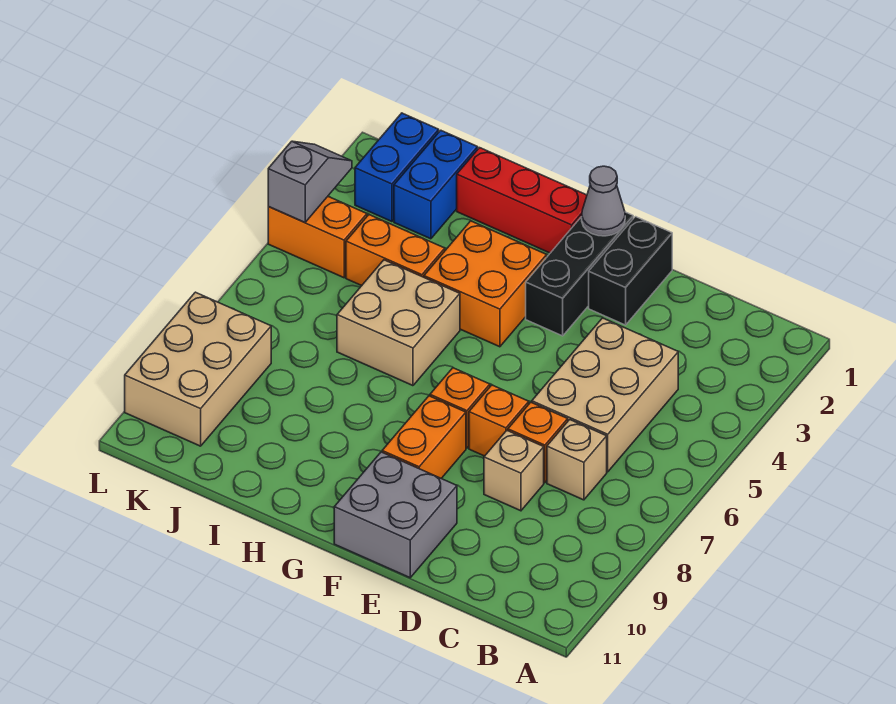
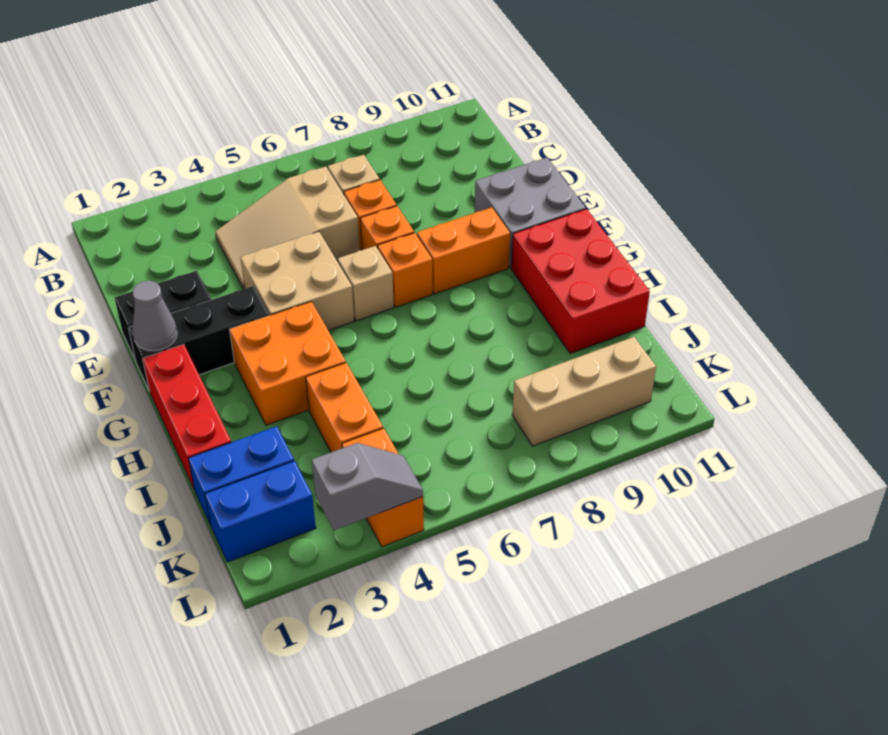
tan brick C4:D6 level 1 -> tan slope C4:D6 level 1 top 6
tan brick D8 level 1 -> tan brick F6 level 1
none -> red brick G10:I11 level 1
tan brick H5:I6 level 1 -> tan brick E4:F5 level 1
tan brick K8:L10 level 1 -> tan brick K8:K10 level 1
grey slope L3:L4 level 2 top 4 -> grey slope L3:L4 level 2 top 3

